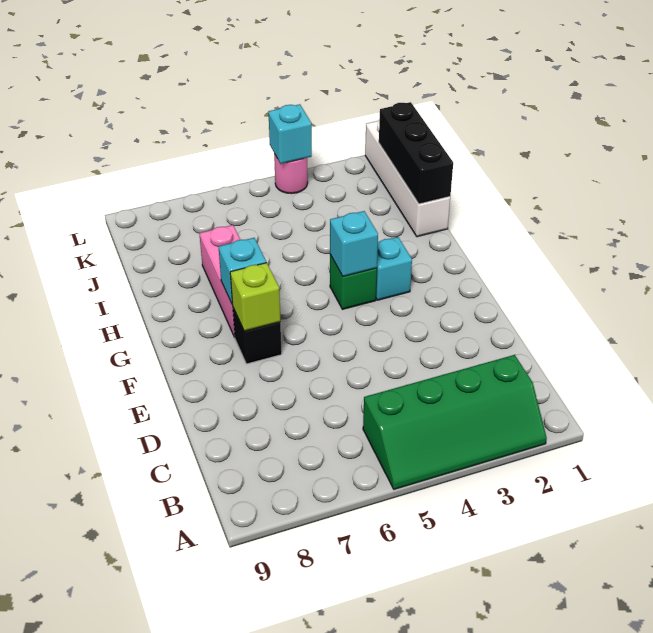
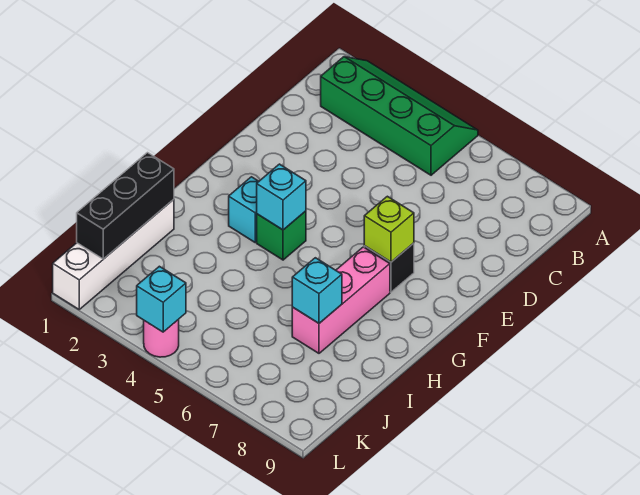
cyan brick G7 level 2 -> cyan brick I7 level 2

